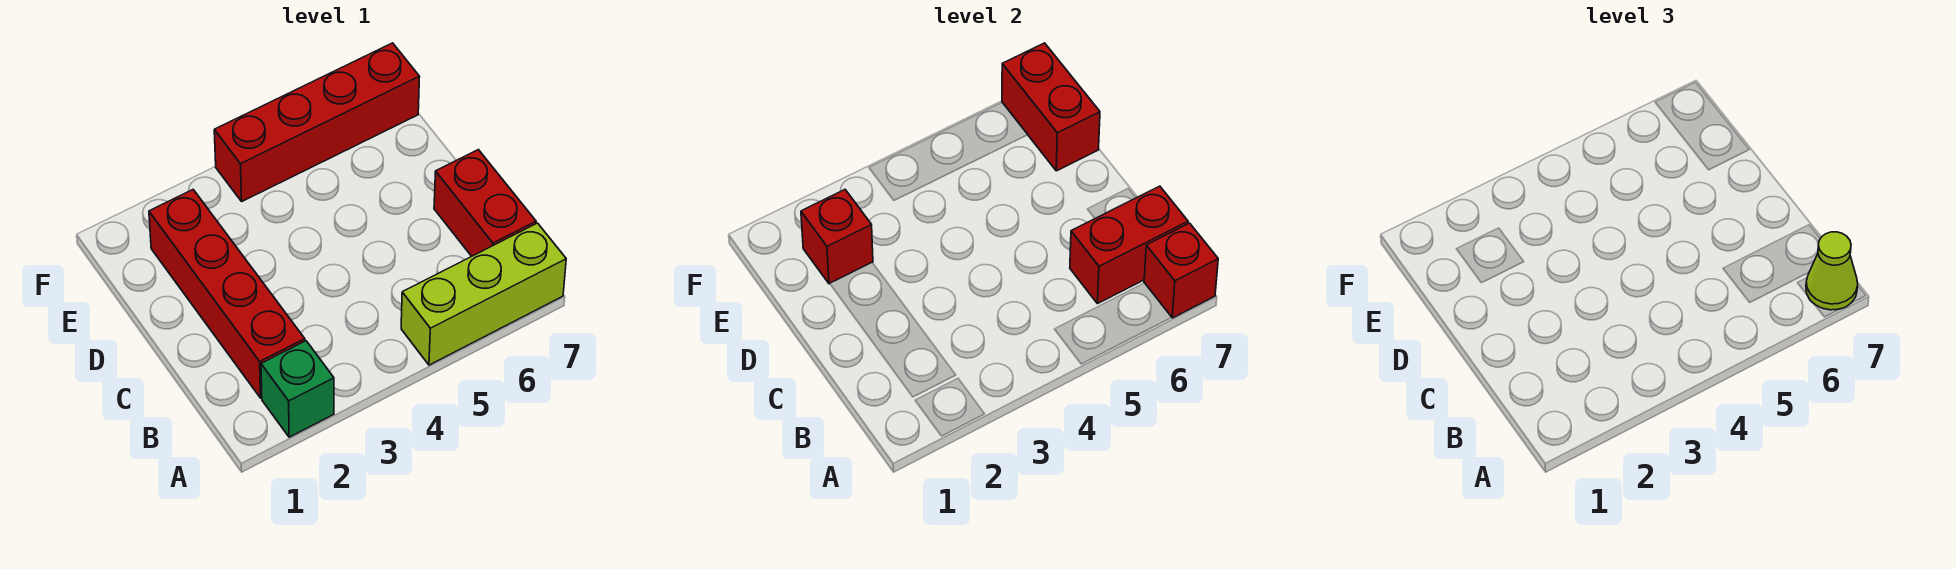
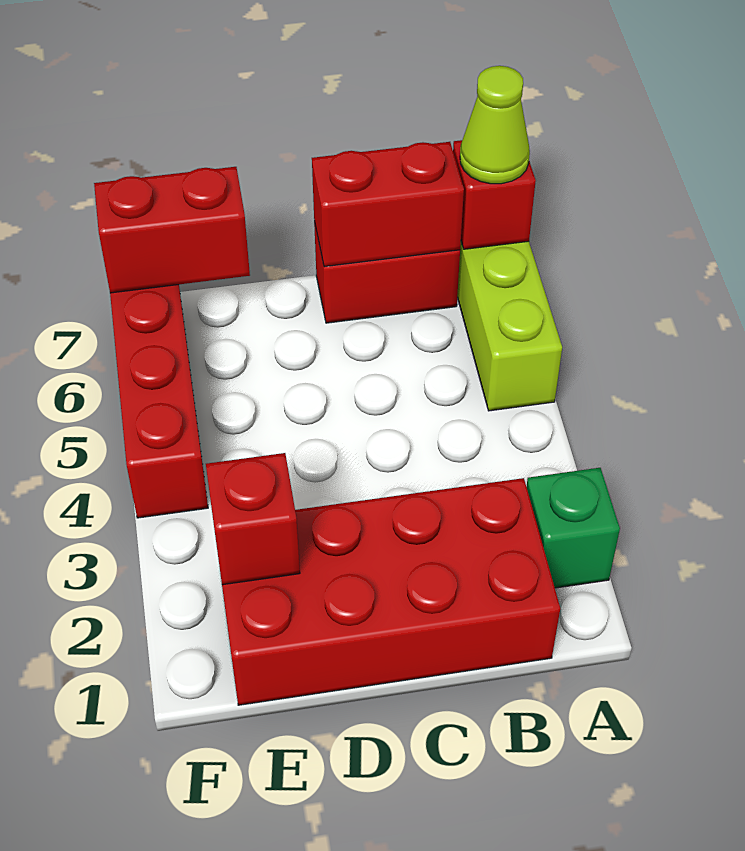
red brick B2:E2 level 1 -> red brick B1:E2 level 1
red brick B6:B7 level 2 -> red brick B7:C7 level 2

